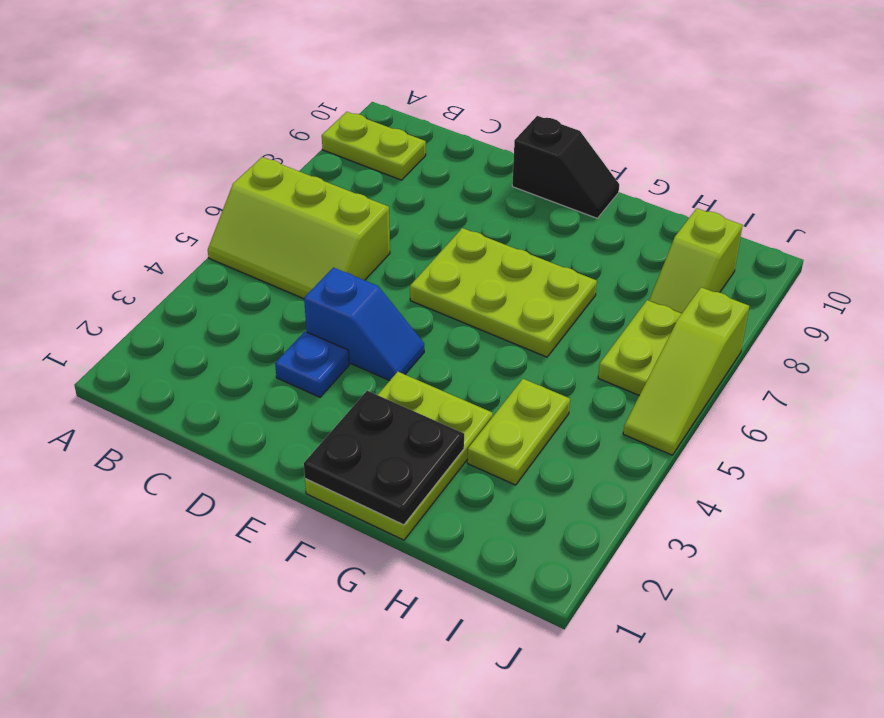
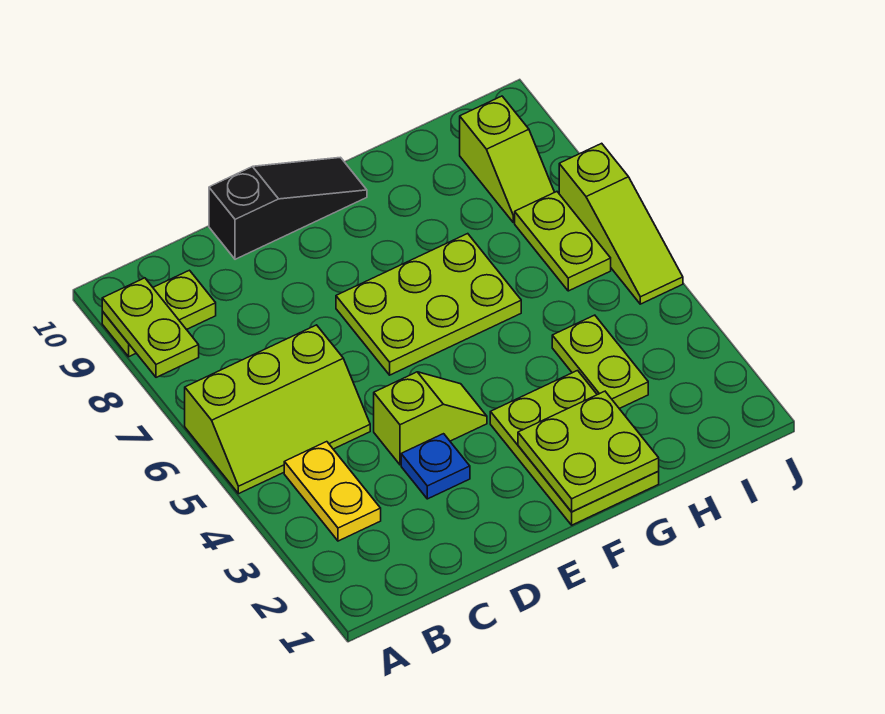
none -> lime plate A8:A9 level 2
none -> yellow plate B3:B4 level 1
blue slope D4:E4 level 1 top D -> lime slope D4:E4 level 1 top D
black slope E10:F10 level 1 top E -> black slope D10:F10 level 1 top D
black plate F1:G2 level 2 -> lime plate F1:G2 level 2

